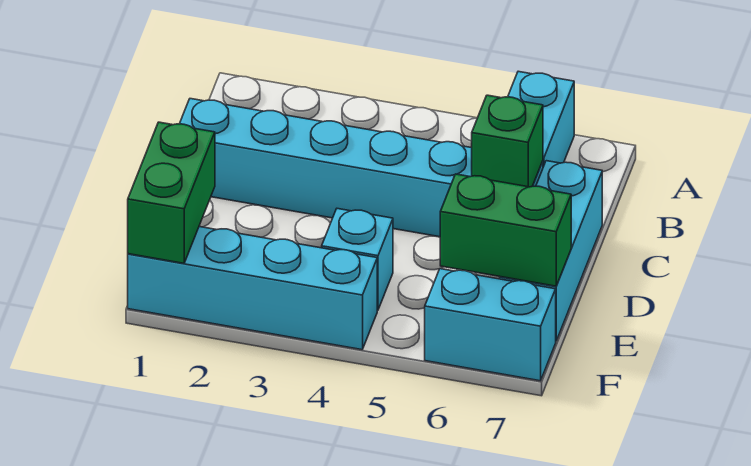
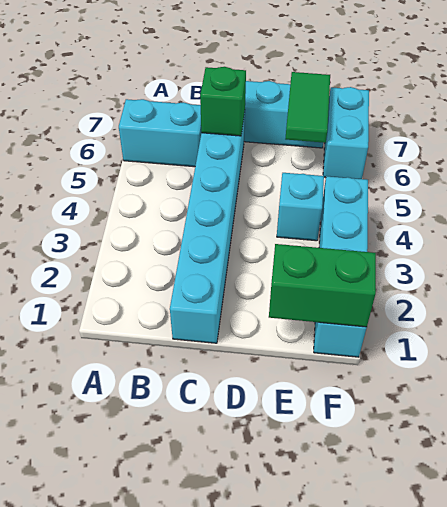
green brick E6:E7 level 2 -> green tile E6:E7 level 2

